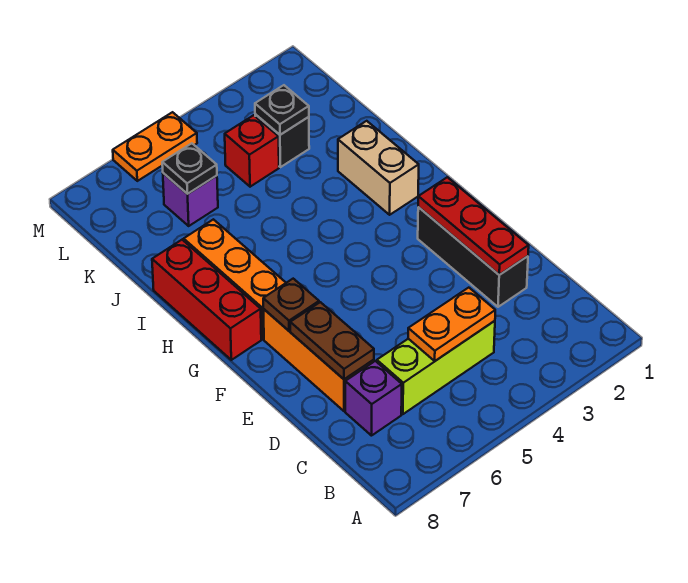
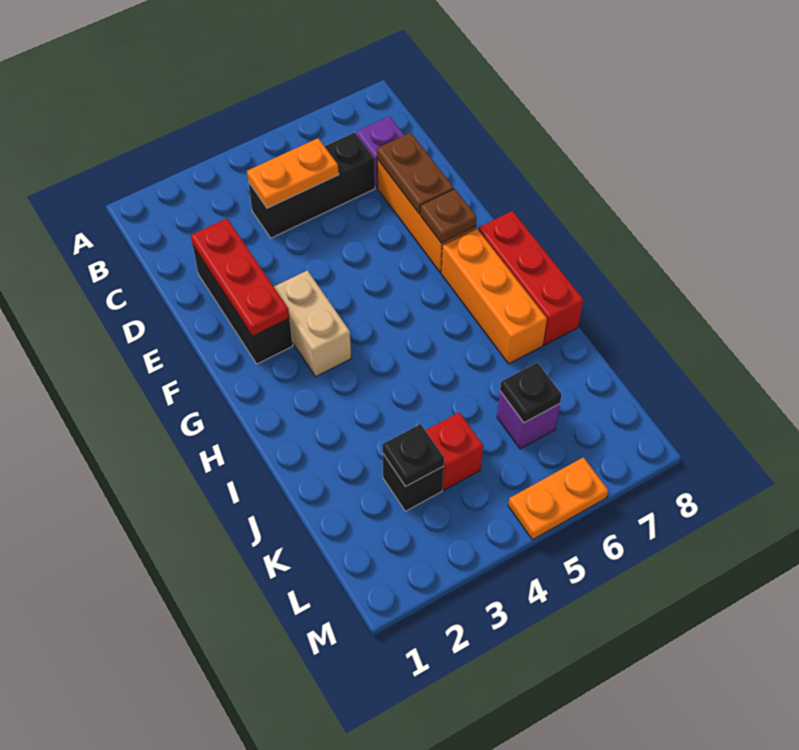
lime brick C4:C6 level 1 -> black brick C4:C6 level 1
tan brick H2:I2 level 1 -> tan brick F3:G3 level 1

